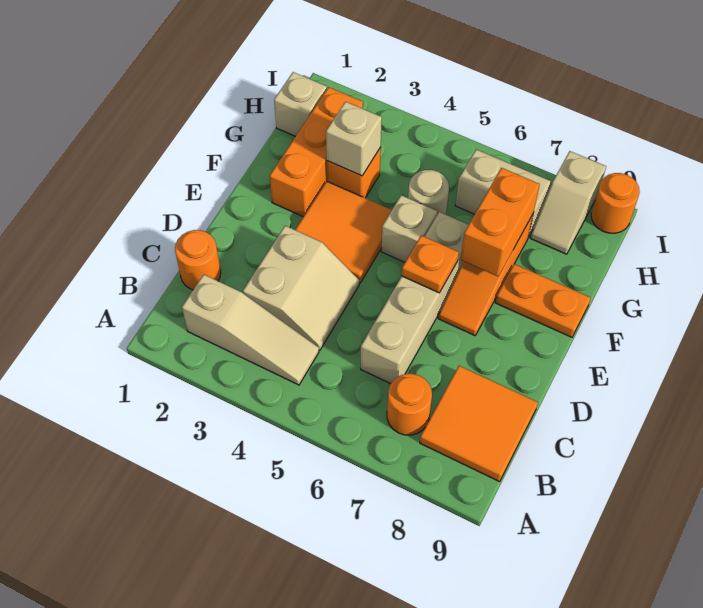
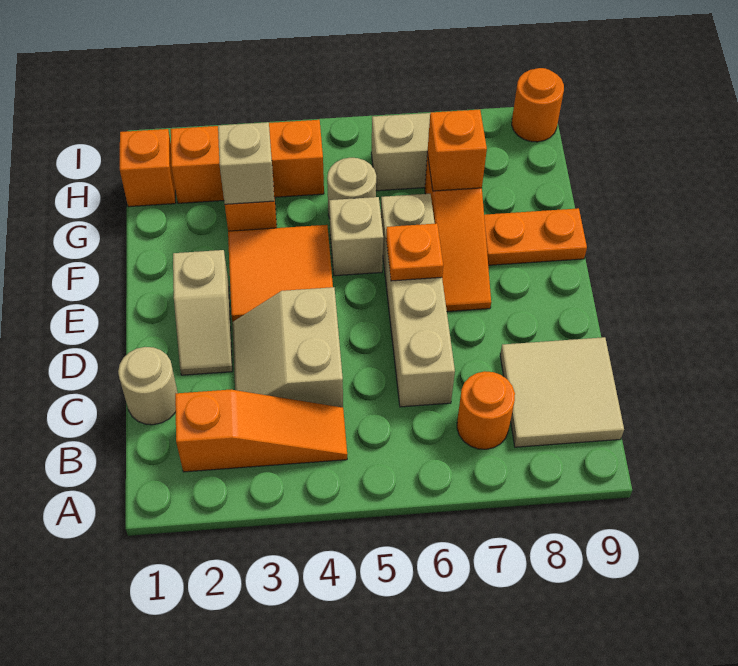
tan slope B2:B4 level 1 top 2 -> orange slope B2:B4 level 1 top 2
orange tile B8:C9 level 1 -> tan tile B8:C9 level 1
orange round brick C1 level 1 -> tan round brick C1 level 1
tan slope C3:D4 level 1 top 3 -> tan slope C3:D4 level 1 top 4
orange brick F2:H2 level 1 -> orange brick H2:H4 level 1
orange brick F7:G7 level 2 -> orange brick G7 level 2
tan brick H1 level 1 -> orange brick H1 level 1
tan slope H8:I8 level 1 top I -> tan slope D2:E2 level 1 top E

